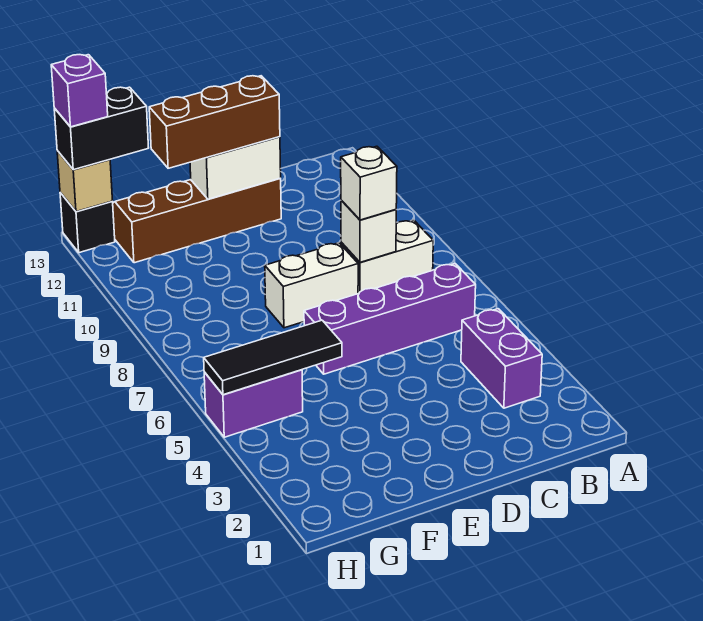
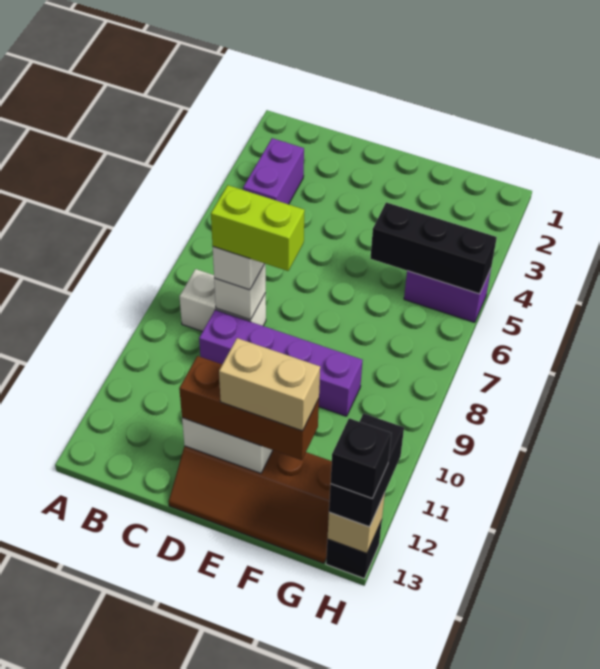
purple brick B6:E6 level 1 -> purple brick C9:F9 level 1
none -> lime brick C8:D8 level 4
white brick D8:E8 level 1 -> none
none -> tan brick E12:F12 level 4
black tile F5:H5 level 2 -> black brick F5:H5 level 2
black brick G13:H13 level 3 -> black brick H12:H13 level 3
purple brick H13 level 4 -> black brick H13 level 4

